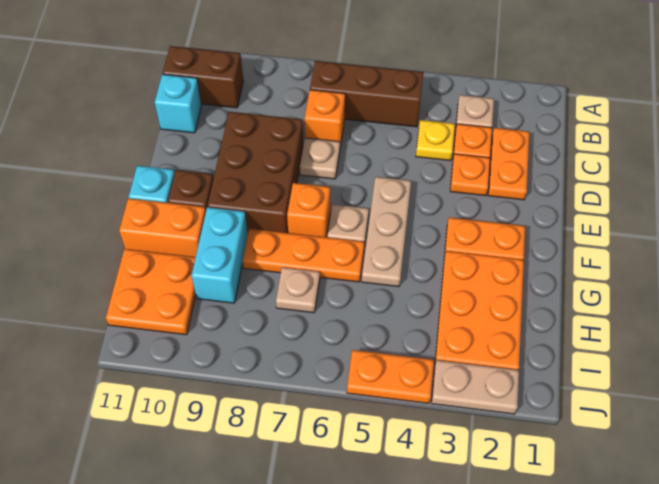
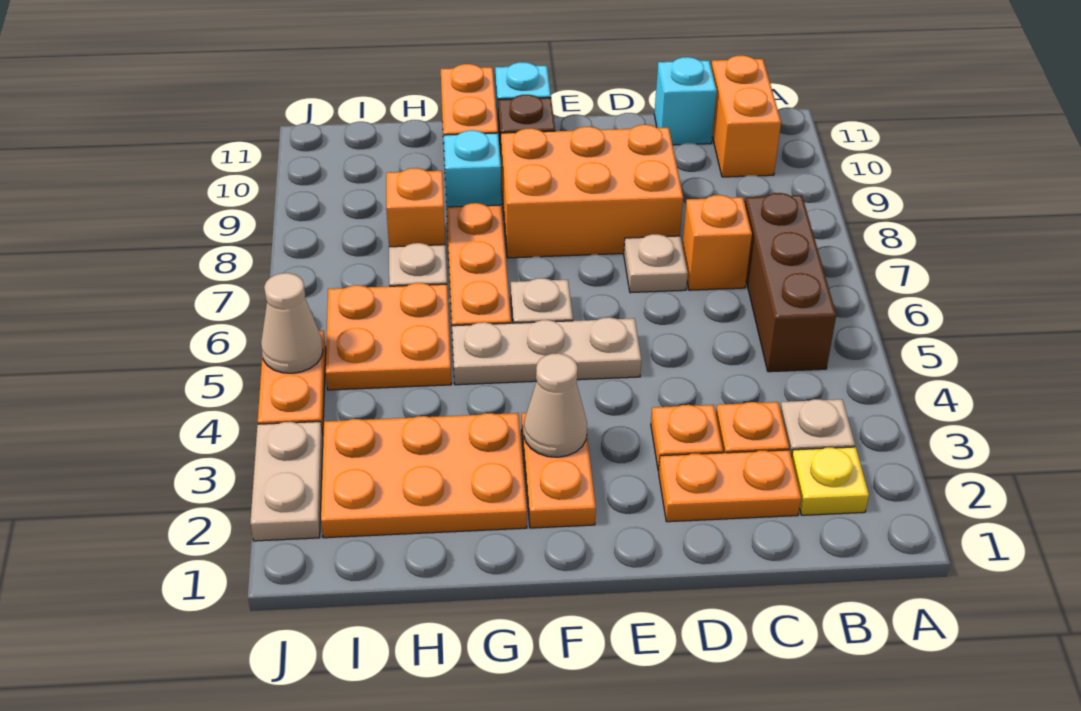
brown brick B10:B11 level 1 -> orange brick B10:B11 level 1
yellow plate C4 level 1 -> yellow plate B2 level 1
brown brick D8:F9 level 1 -> orange brick D8:F9 level 1
none -> tan cone F3 level 2
orange brick F7 level 1 -> orange brick H8 level 1
cyan brick G9:H9 level 1 -> cyan brick G9 level 1
orange plate H10:I11 level 1 -> orange plate H5:I6 level 1
none -> tan cone J5 level 2

